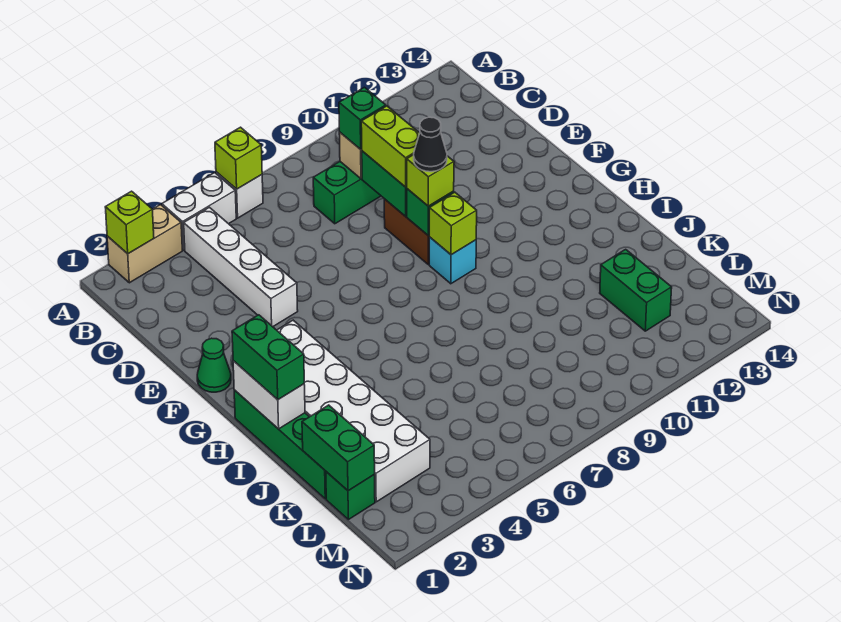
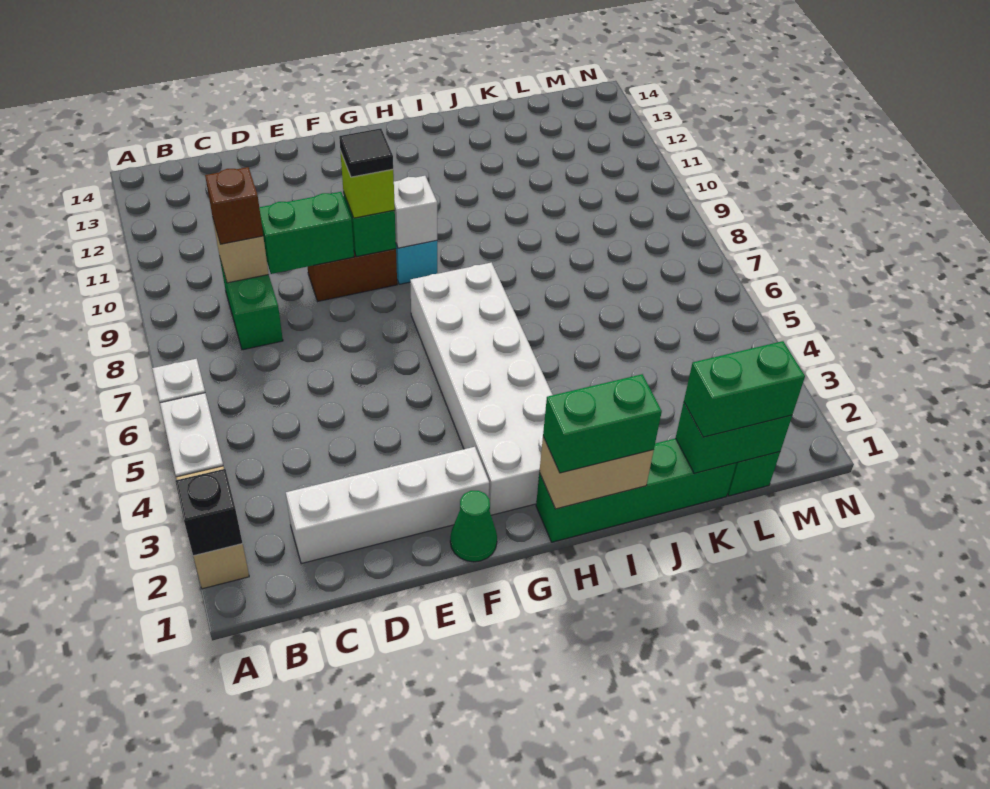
lime brick A2 level 2 -> black brick A2 level 2
lime brick A6 level 2 -> none
white brick B4:E4 level 1 -> white brick C2:F2 level 1
green brick C9 level 3 -> brown brick C9 level 3
lime brick D9:E9 level 3 -> none
black cone F9 level 4 -> black tile F9 level 4
white brick G2:L3 level 1 -> white brick G2:H7 level 1
lime brick G9 level 2 -> white brick G9 level 2
white brick H1:I1 level 2 -> tan brick H1:I1 level 2
green brick K12:L12 level 1 -> green brick K1:L1 level 3

